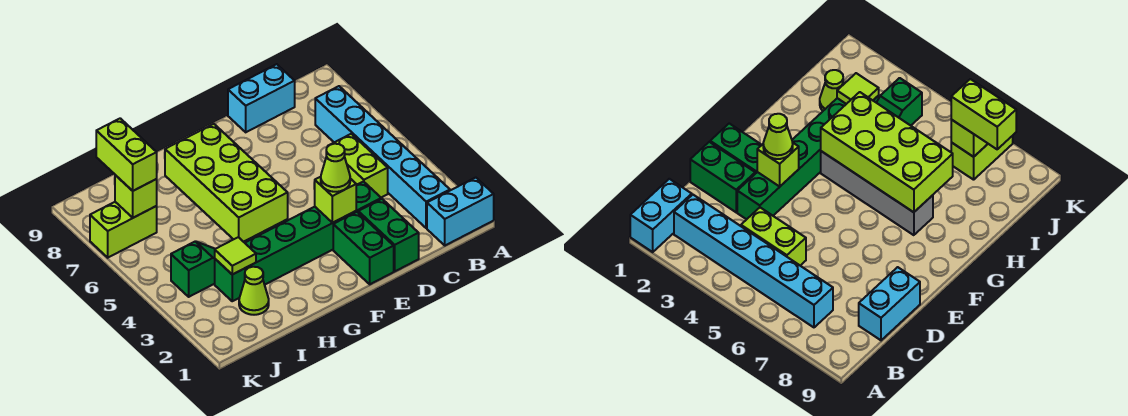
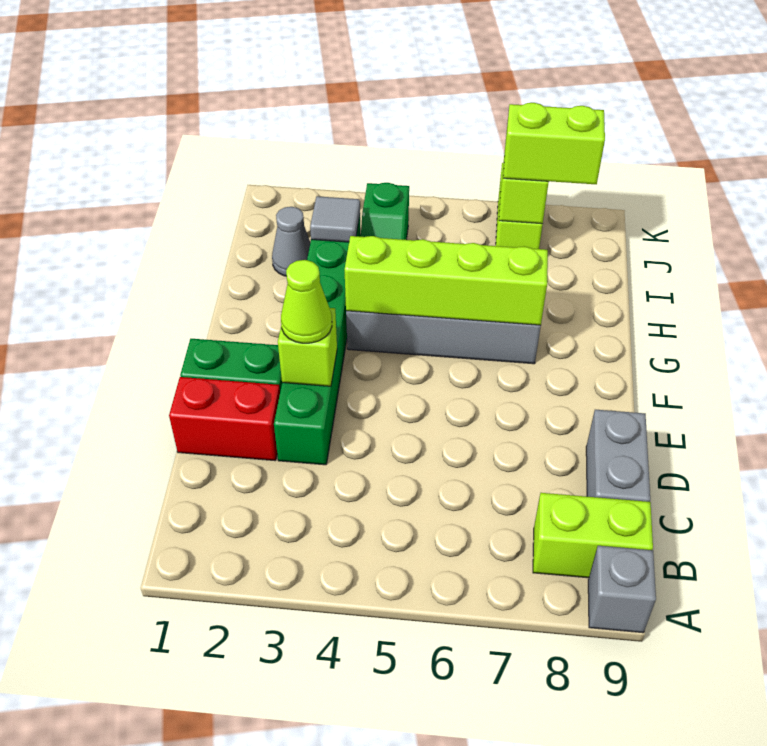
cyan brick A1:B1 level 1 -> none
none -> grey brick A9 level 1
cyan brick B2:B7 level 1 -> none
lime brick C4:C5 level 1 -> lime brick B8:B9 level 1
cyan brick C9:D9 level 1 -> grey brick C9:D9 level 1
green brick D1:D2 level 1 -> red brick D1:D2 level 1
lime brick G4:H7 level 2 -> lime brick G4:G7 level 2
lime cone I2 level 1 -> grey cone I2 level 1
lime tile I3 level 2 -> grey tile I3 level 2

